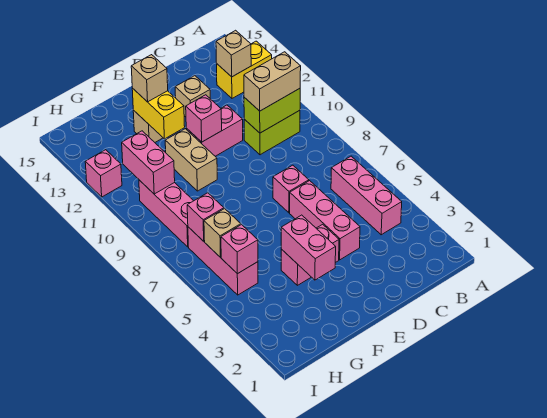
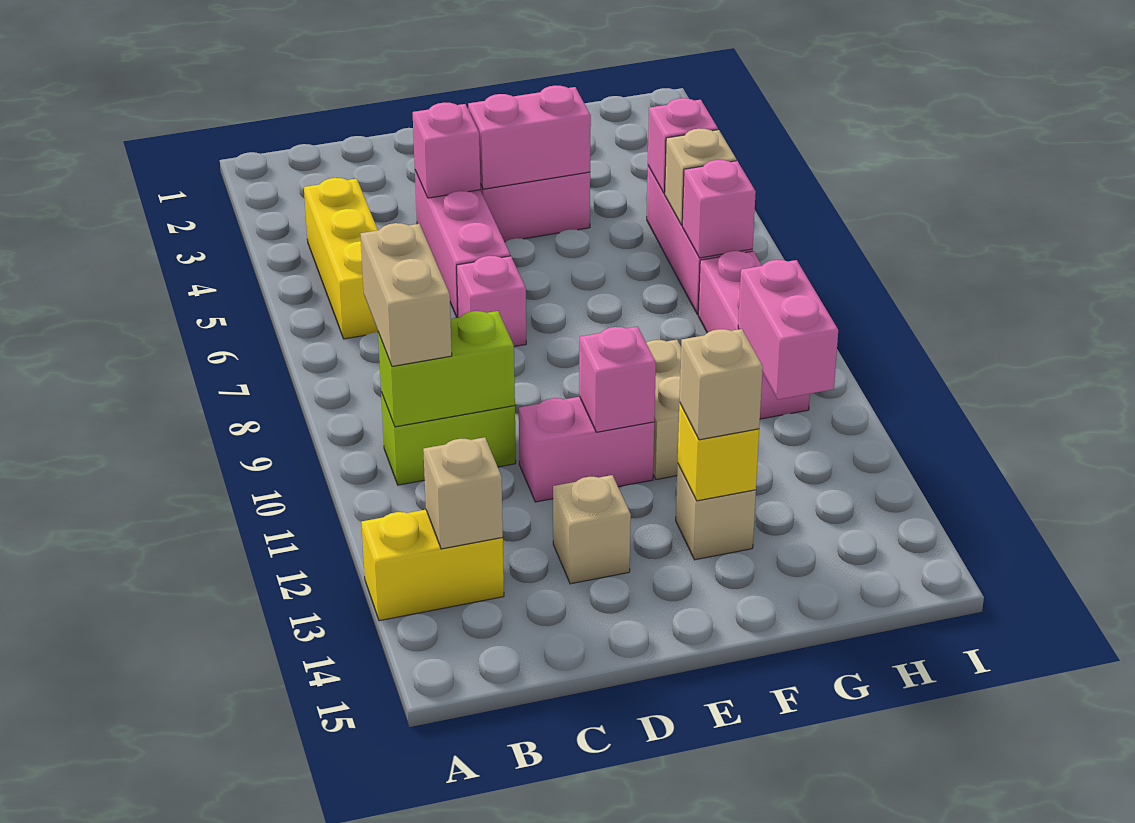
pink brick B4:B6 level 1 -> yellow brick B4:B6 level 1
tan brick B10:C10 level 3 -> tan brick B9:B10 level 3
pink brick F3:F4 level 2 -> pink brick E4:F4 level 2
yellow brick F12:F13 level 2 -> yellow brick F13 level 2
pink brick I12 level 1 -> pink brick D4 level 2

